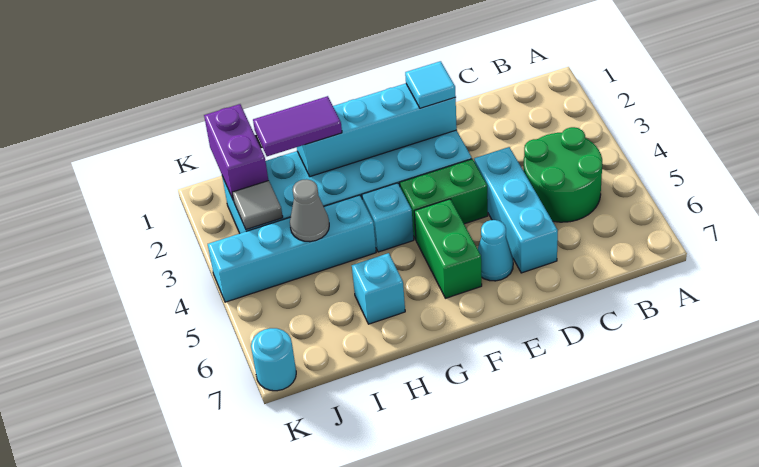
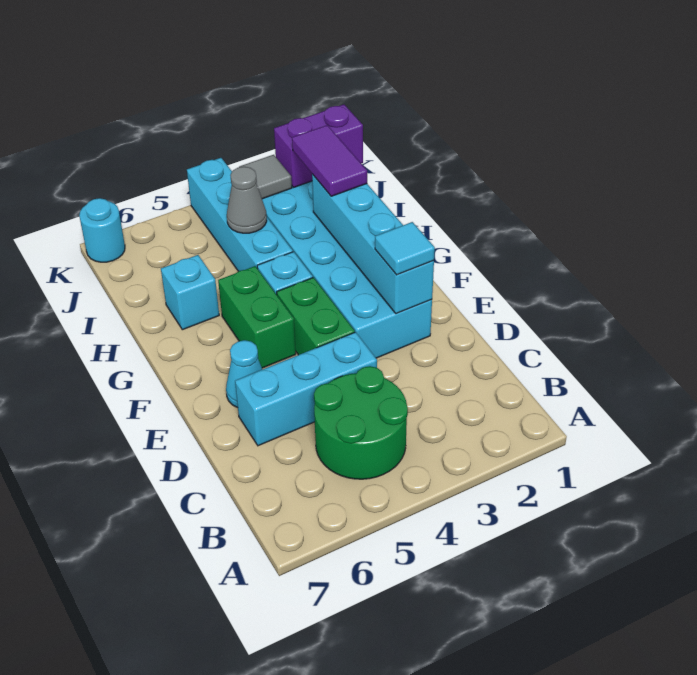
green brick F5:F6 level 1 -> green brick F5:G5 level 1

